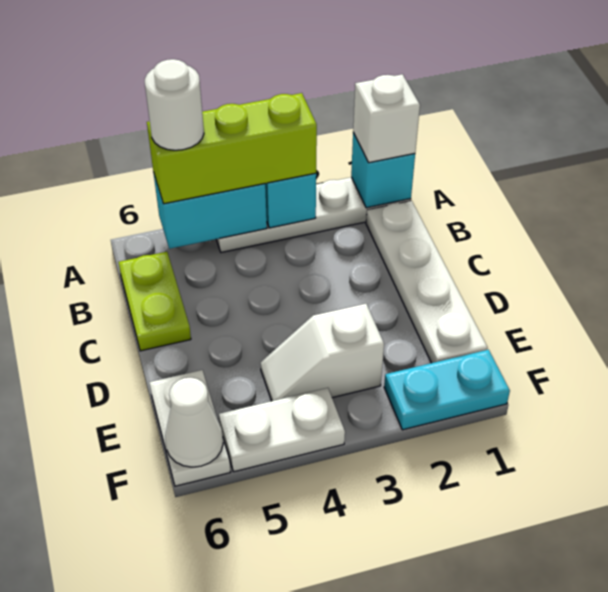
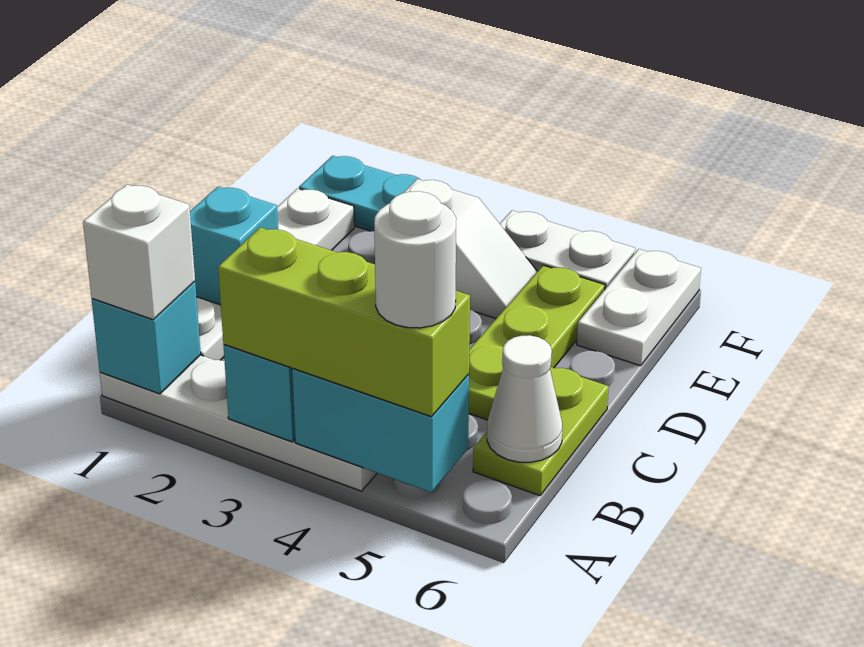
none -> cyan brick C1 level 2
none -> lime plate C5:E5 level 1
white cone F6 level 2 -> white cone B6 level 2

